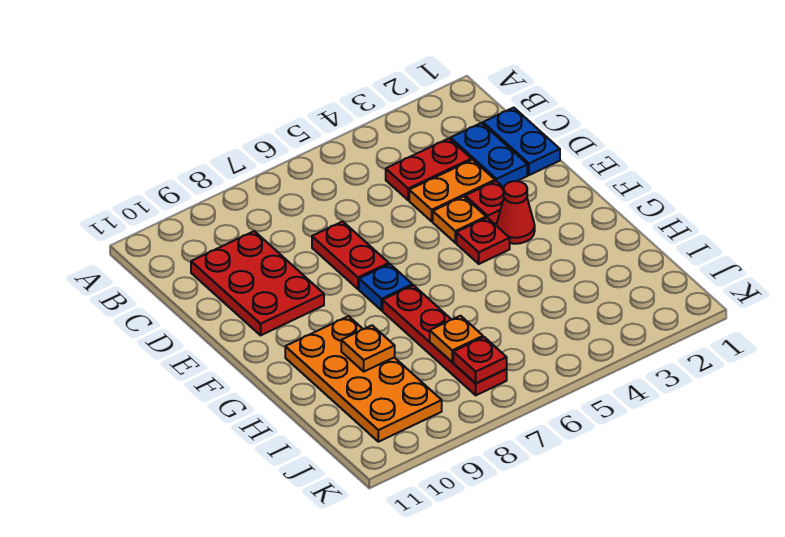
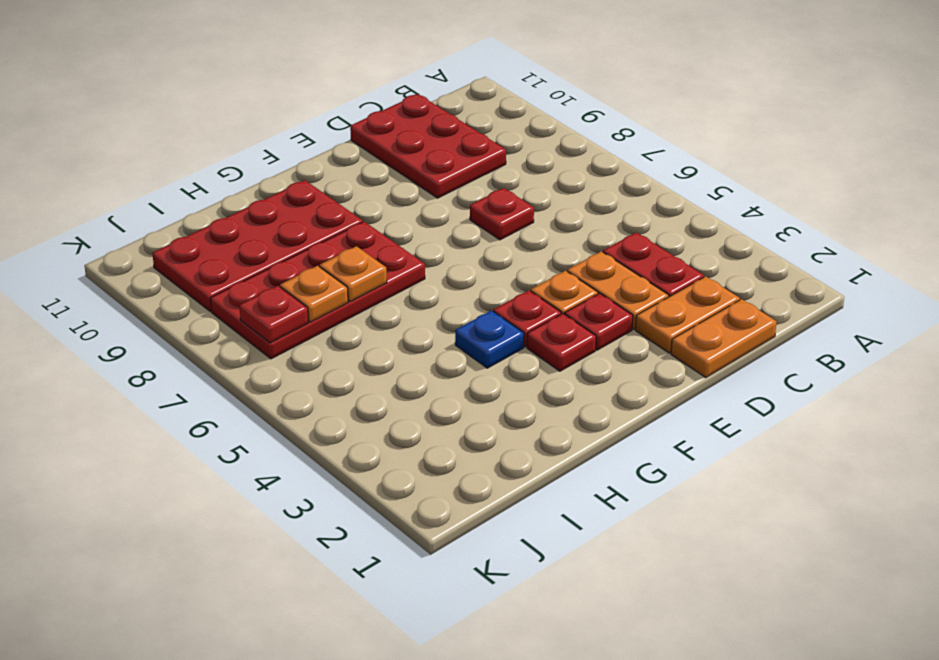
blue plate C1:D1 level 1 -> orange plate C1:D1 level 1
blue plate C2:D2 level 1 -> orange plate C2:D2 level 1
red plate C9:E10 level 1 -> red plate C9:D11 level 1
red plate D7:E7 level 1 -> red plate D7 level 1
red cone F3 level 1 -> red plate F3 level 1
blue plate F7 level 1 -> blue plate G4 level 1
red plate G7:J7 level 1 -> red plate G7:J8 level 1
orange plate G9:J10 level 1 -> red plate G9:J10 level 1
orange plate H9 level 2 -> orange plate H7 level 2

